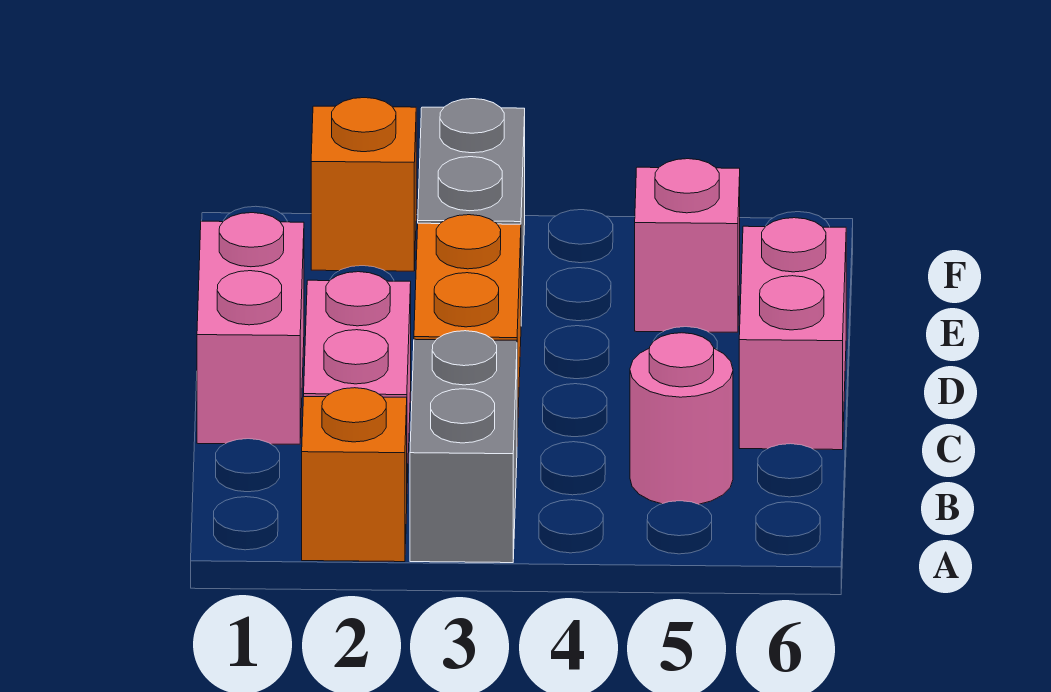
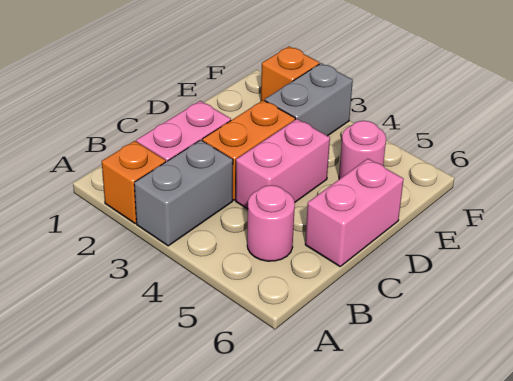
pink brick C1:D1 level 1 -> pink brick C4:D4 level 1
pink brick E5 level 1 -> pink round brick E5 level 1

